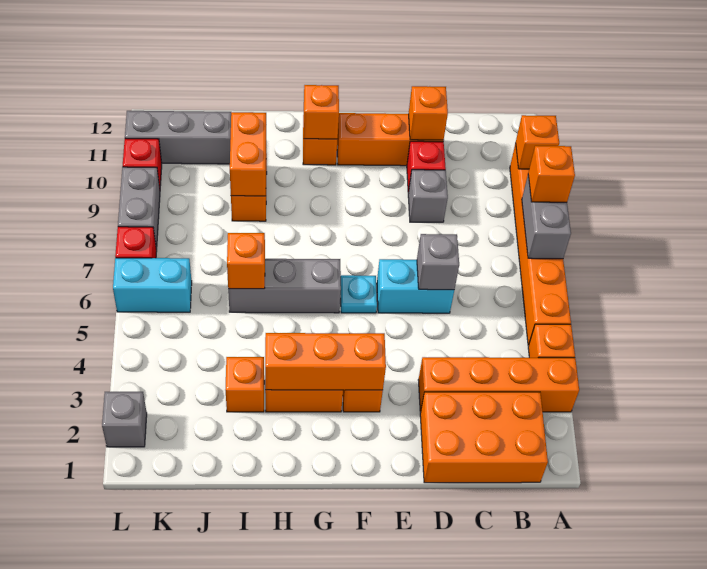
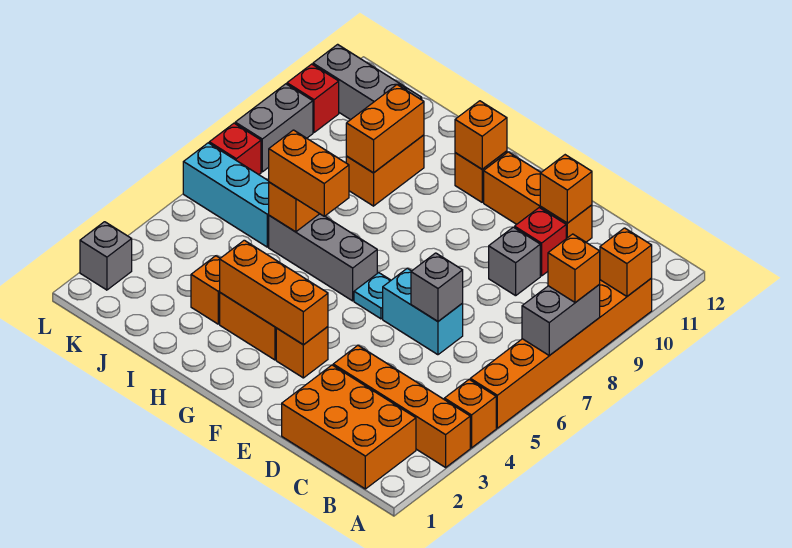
none -> orange brick H6:I6 level 3
cyan brick K6:L6 level 1 -> cyan brick J6:L6 level 1

